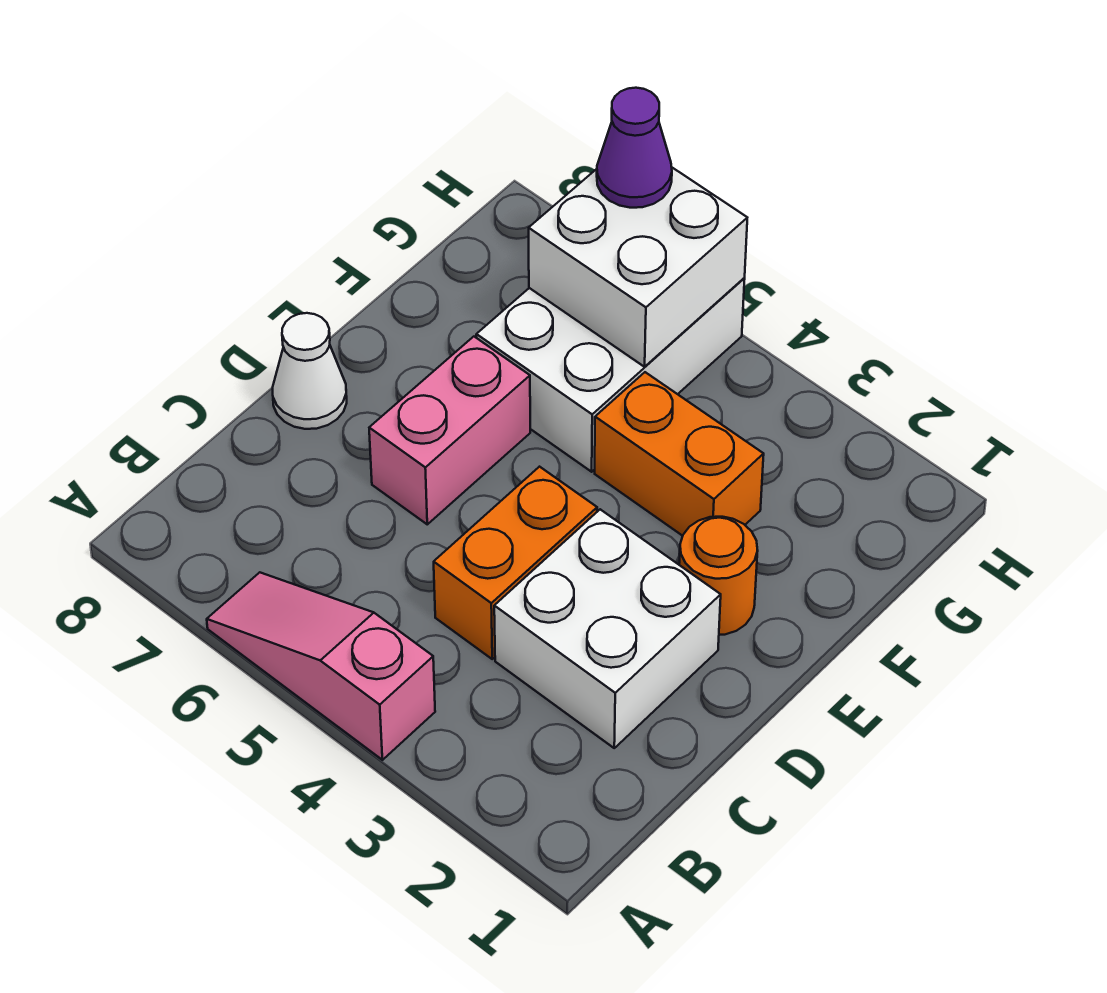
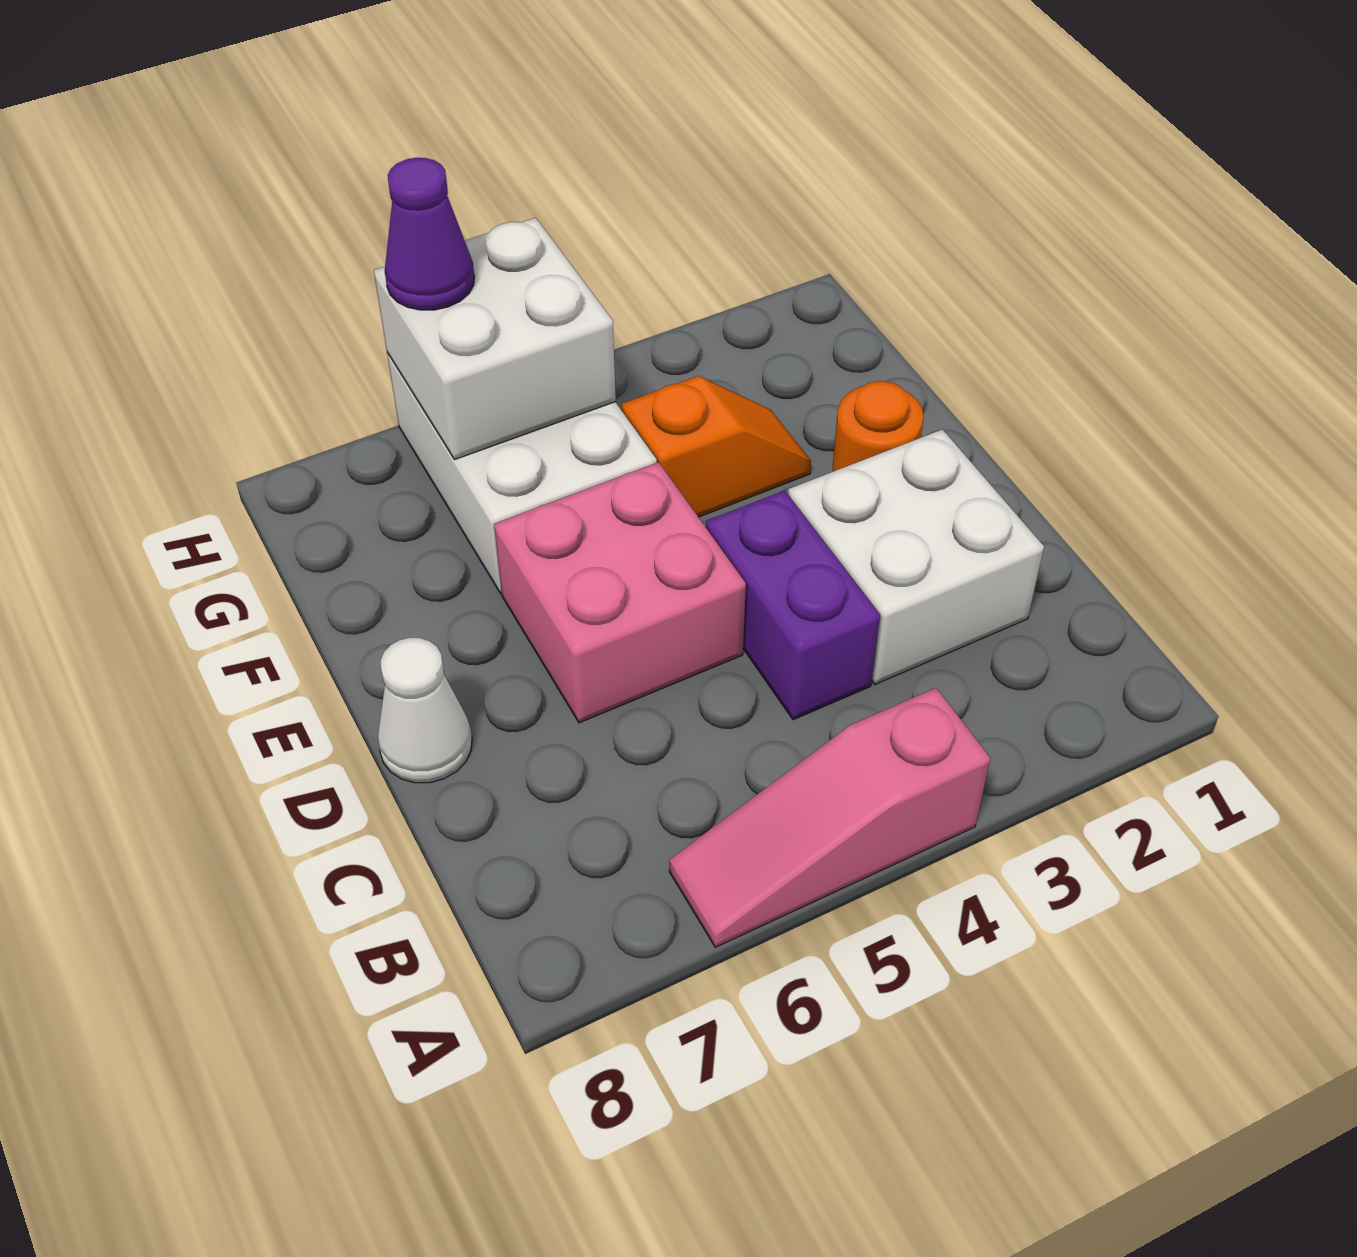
orange brick C4:D4 level 1 -> purple brick C4:D4 level 1
pink brick D6:E6 level 1 -> pink brick D5:E6 level 1
orange brick F3:F4 level 1 -> orange slope F3:F4 level 1 top 4

